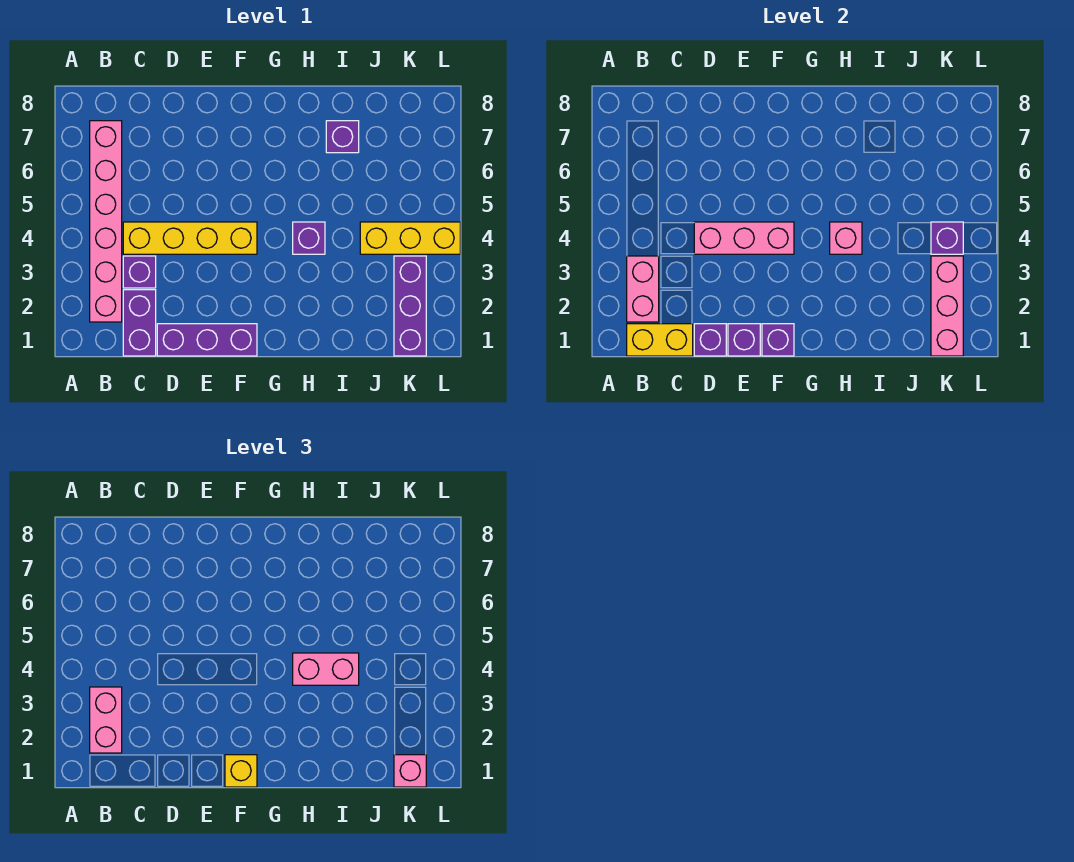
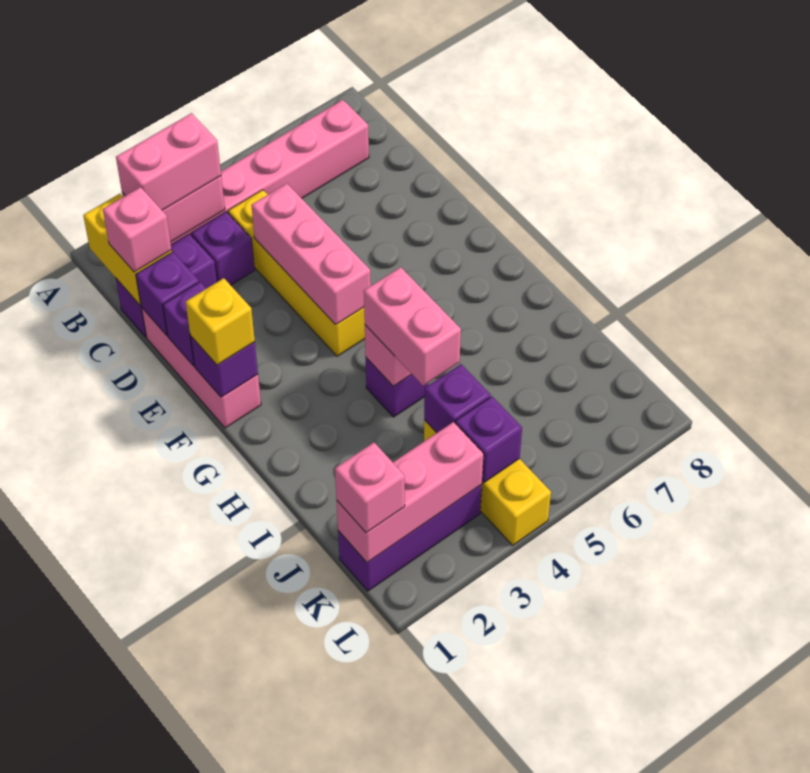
none -> pink brick C1 level 3
purple brick D1:F1 level 1 -> pink brick D1:F1 level 1
purple brick I7 level 1 -> purple brick J4 level 2

